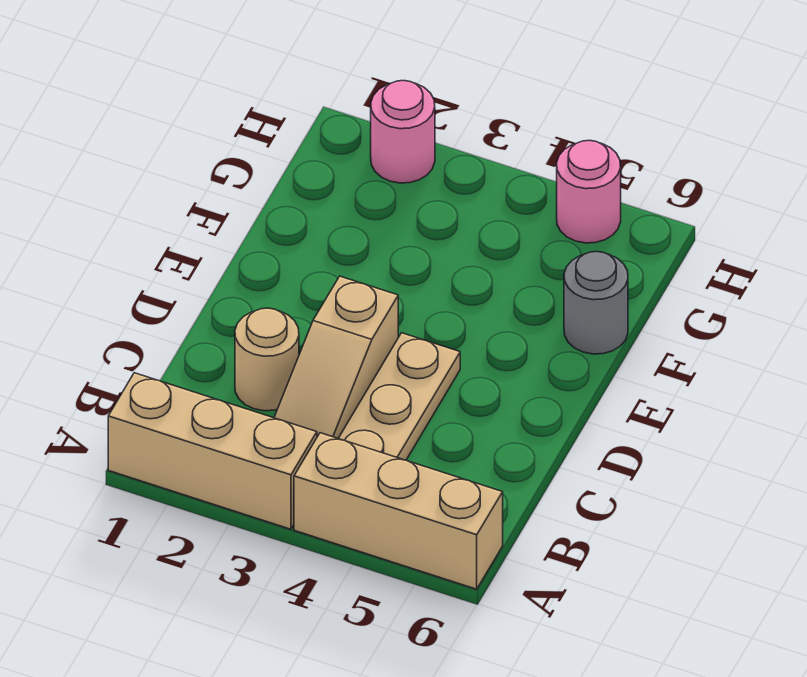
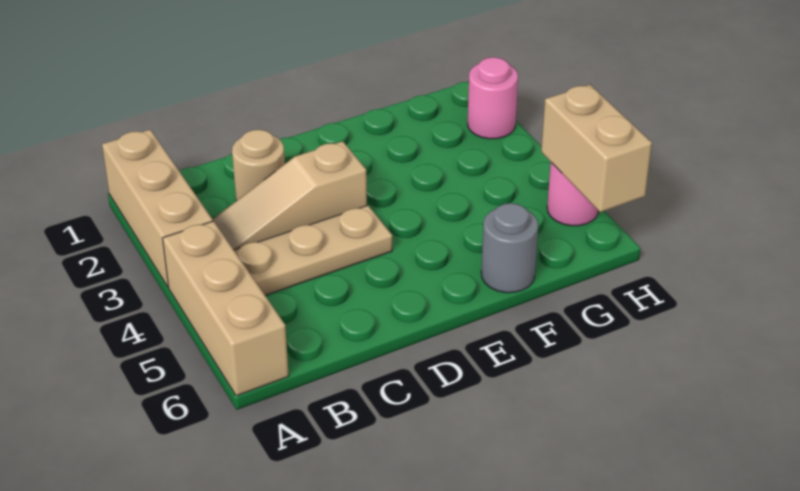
none -> tan brick H5:H6 level 2

